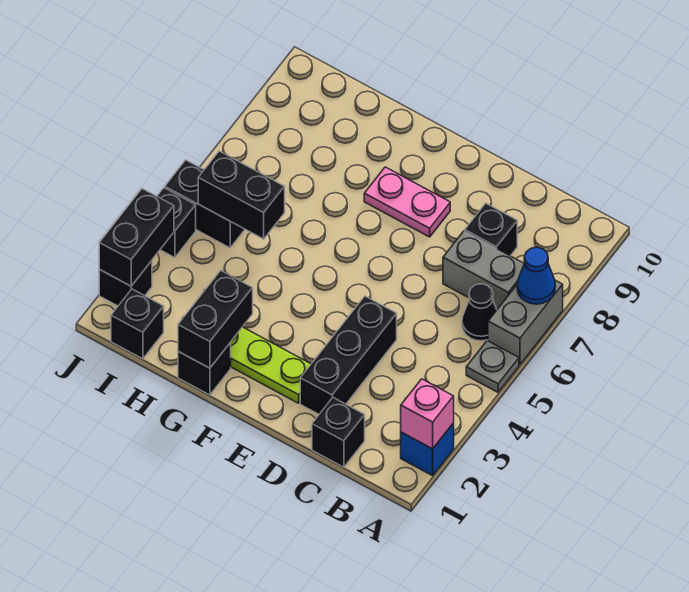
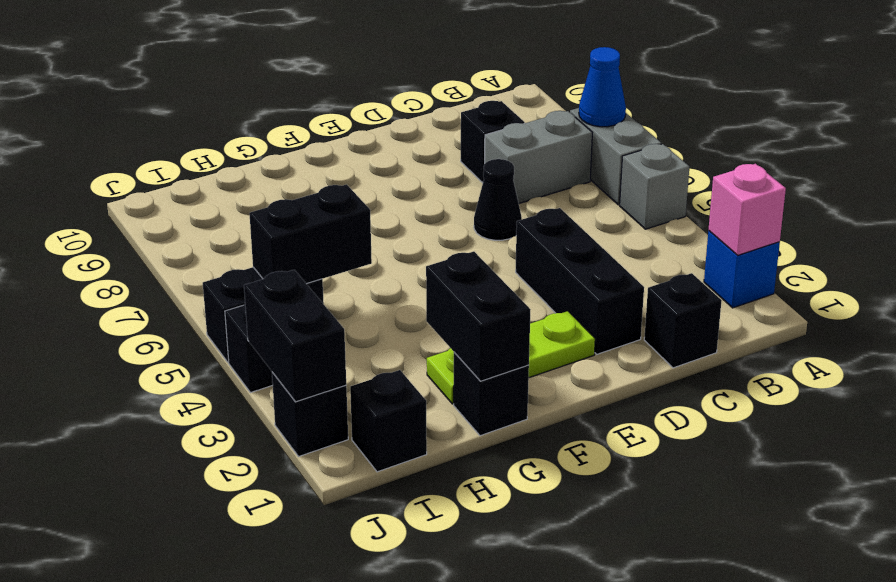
grey plate A5 level 1 -> grey brick A5 level 1
black cone B6 level 1 -> black cone D6 level 1
pink plate E8:F8 level 1 -> none

